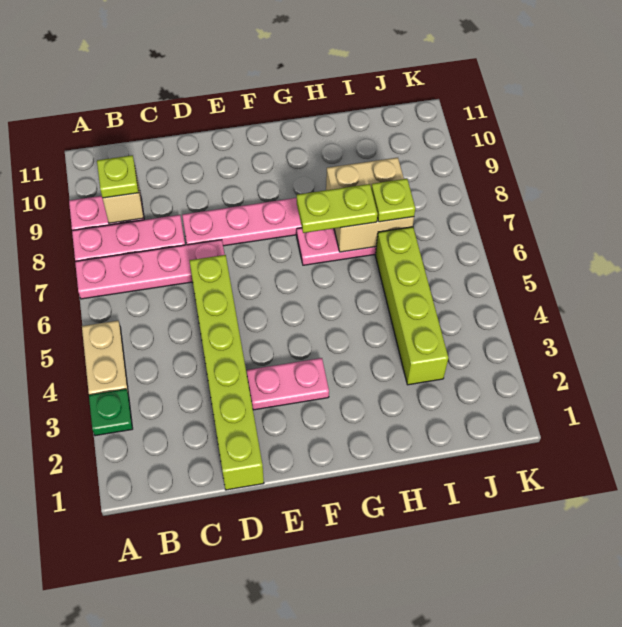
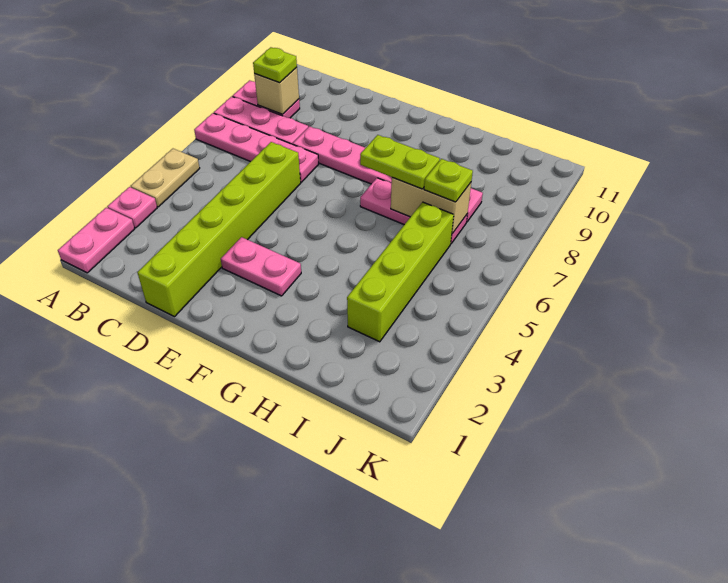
none -> pink plate A1:A2 level 1
green plate A3 level 1 -> pink plate A3 level 1
tan brick H7:I8 level 2 -> tan brick H7:I7 level 2

